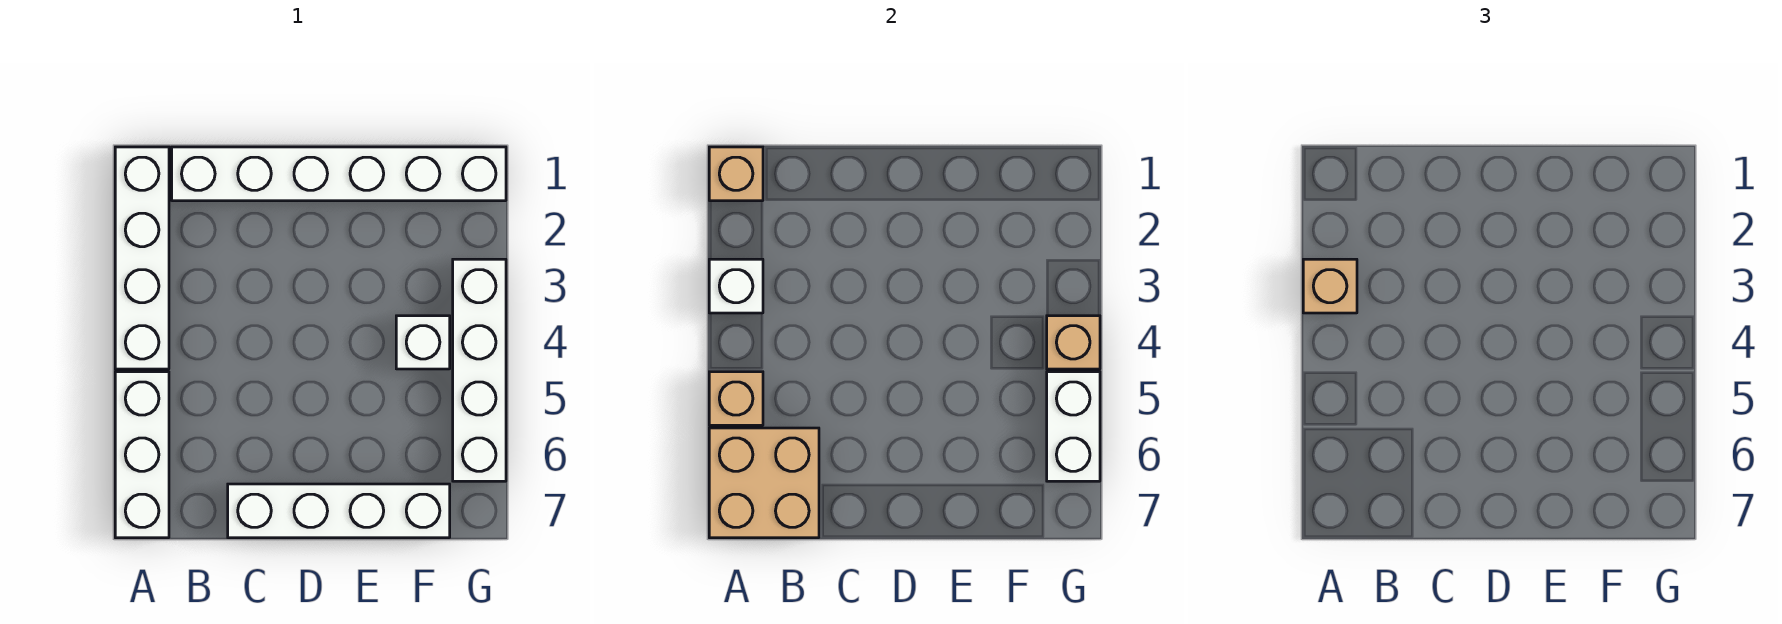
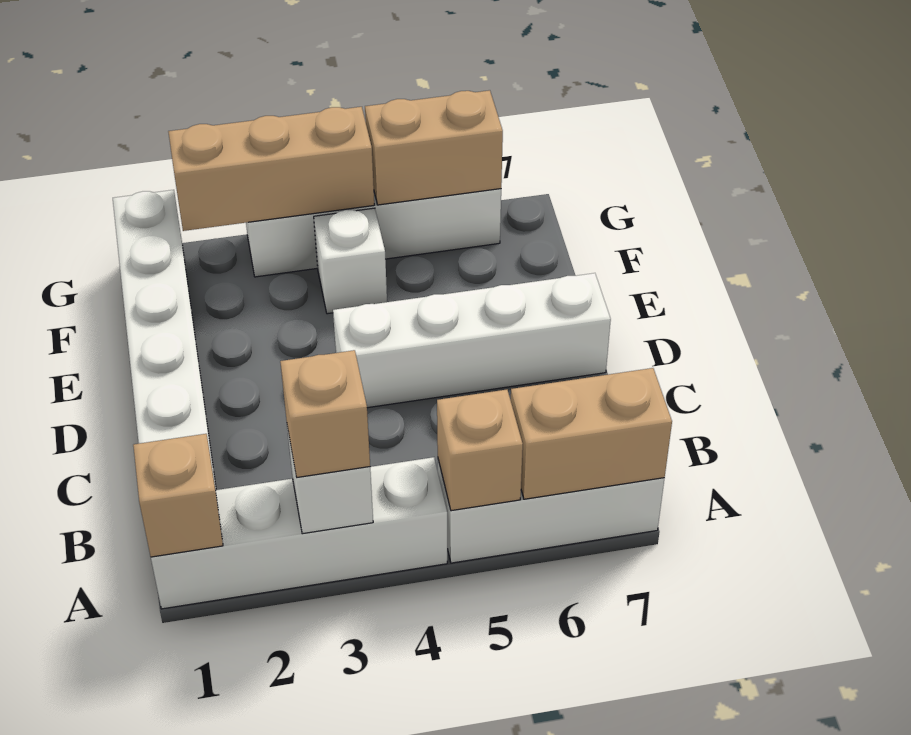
tan brick A6:B7 level 2 -> tan brick A6:A7 level 2
white brick C7:F7 level 1 -> white brick D4:D7 level 1
tan brick G4 level 2 -> tan brick G2:G4 level 2
white brick G5:G6 level 2 -> tan brick G5:G6 level 2

